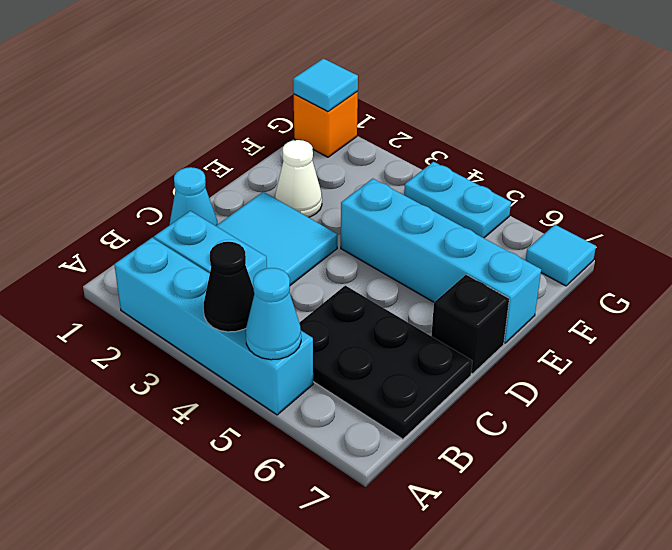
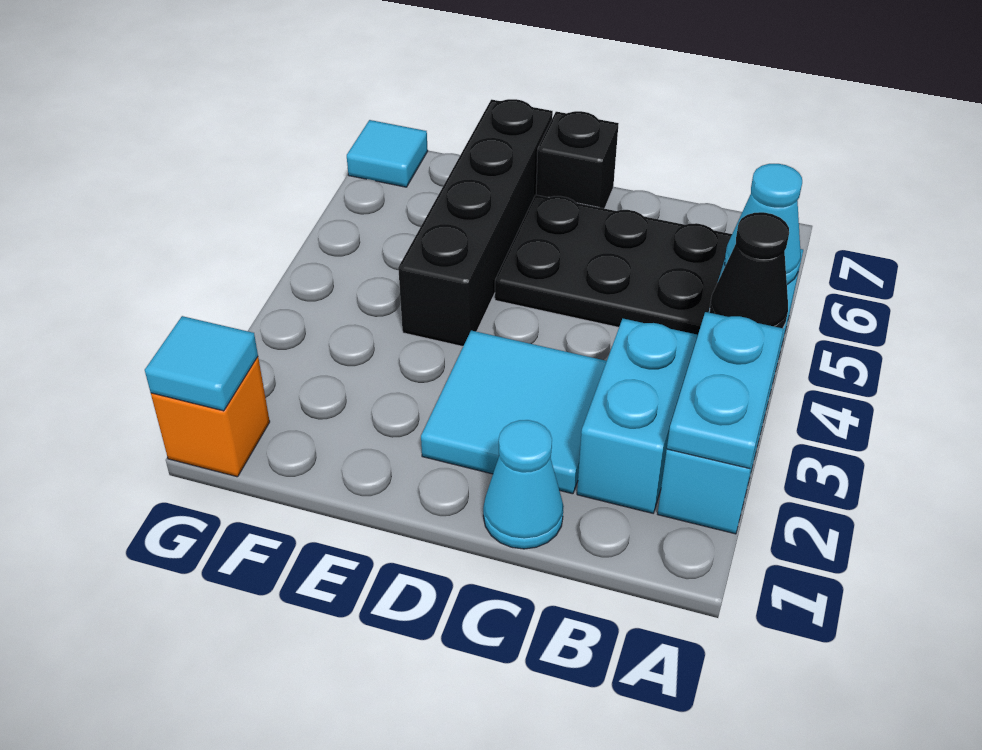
black plate B5:C7 level 1 -> black plate B5:D6 level 1
white cone E2 level 1 -> none
cyan brick E4:E7 level 1 -> black brick E4:E7 level 1
cyan plate G4:G5 level 1 -> cyan plate A2:A3 level 2

